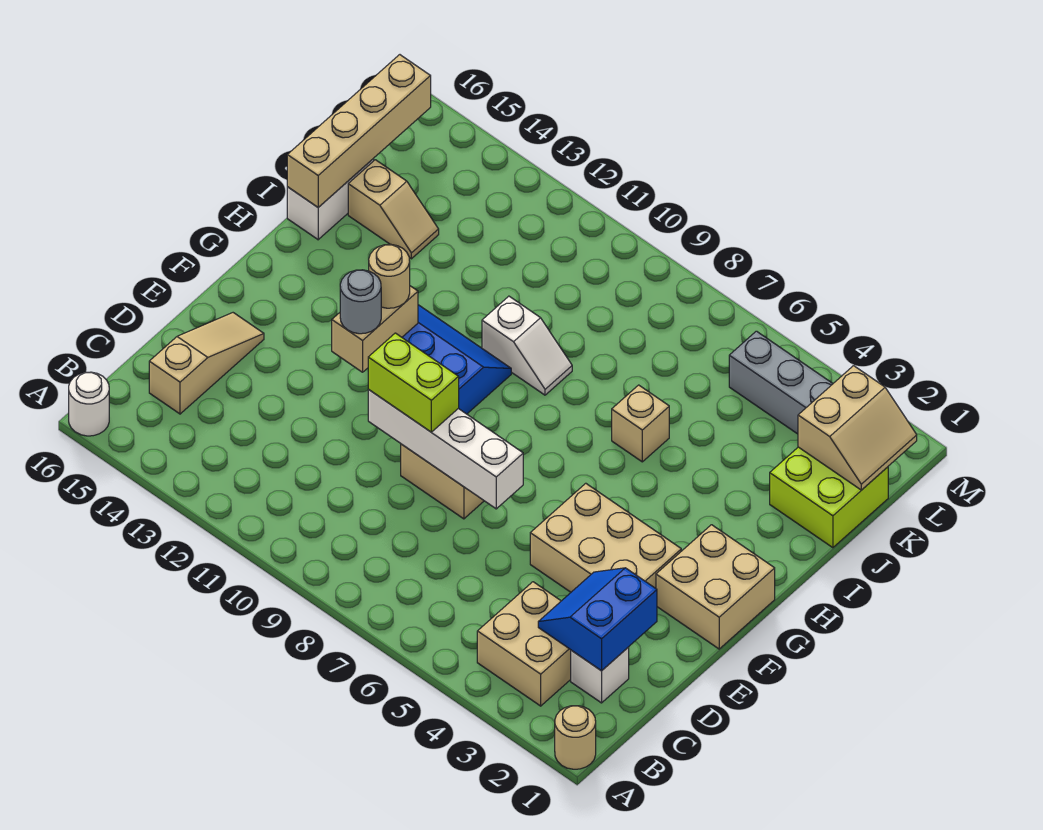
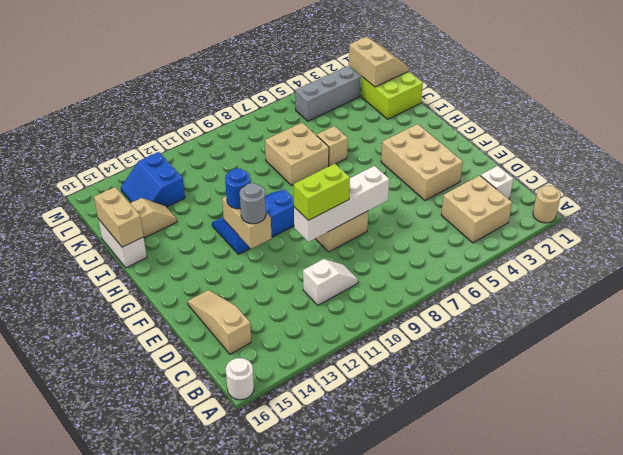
blue slope C2:D3 level 2 top 2 -> blue slope K13:L14 level 1 top 13
tan brick E3:F5 level 1 -> tan brick E3:G4 level 1
tan brick F1:G2 level 1 -> tan brick I7:J8 level 1
tan round brick G12 level 3 -> blue round brick G12 level 3
white slope I9:I10 level 1 top 10 -> white slope C10:C11 level 1 top 11
tan brick I16:L16 level 2 -> tan brick I16:J16 level 2

